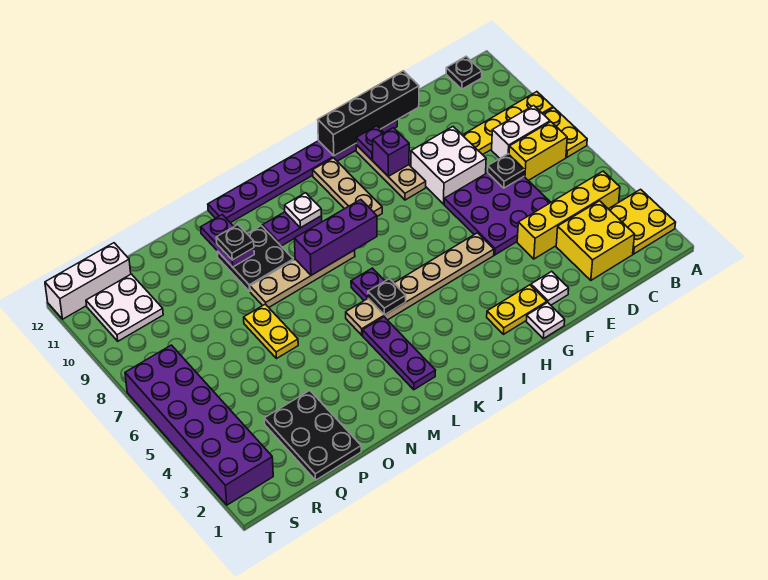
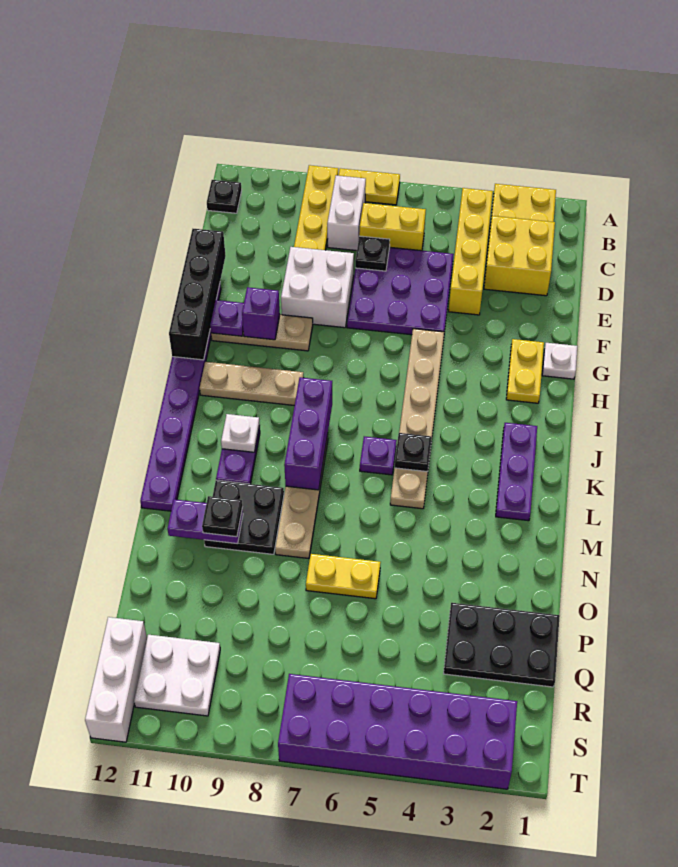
yellow brick B7:C7 level 1 -> yellow brick C6:C7 level 1
white plate F2 level 1 -> none
purple plate L2:L4 level 1 -> purple plate J2:L2 level 1

